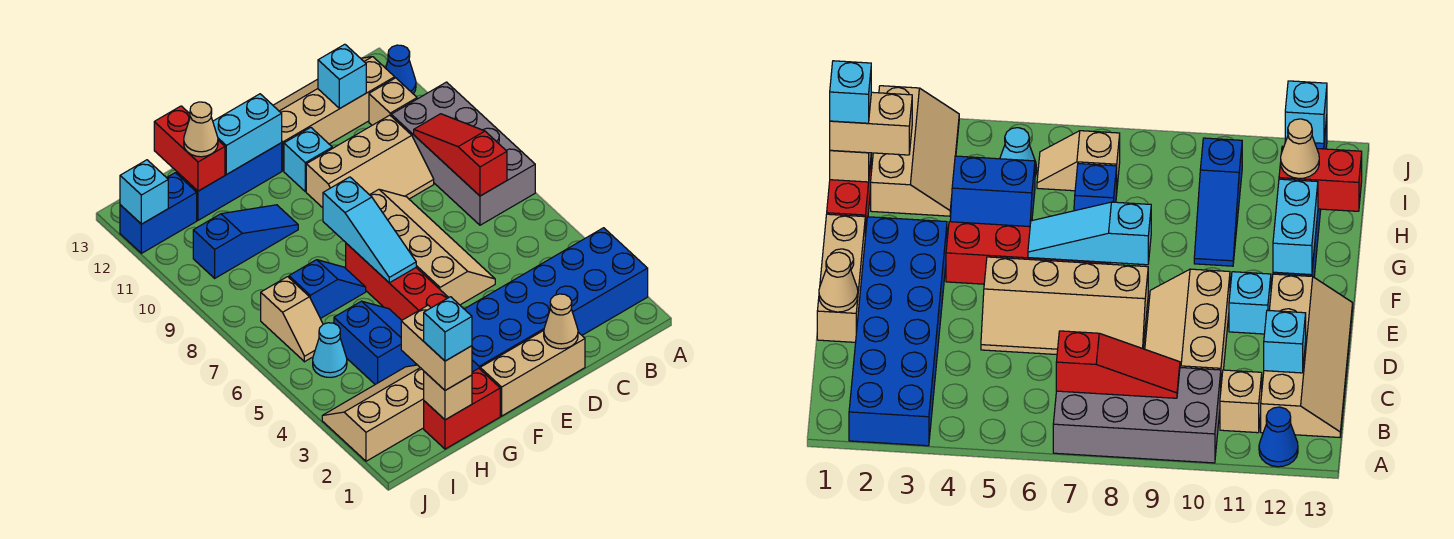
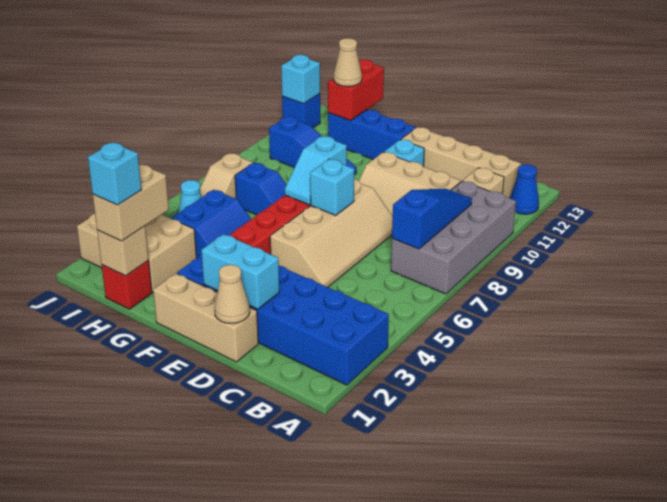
red slope B7:B9 level 2 top 7 -> blue slope B7:B9 level 2 top 7
cyan brick C12 level 2 -> cyan brick E7 level 2
cyan slope F6:F8 level 2 top 8 -> cyan slope F7:F8 level 2 top 8
cyan brick F12:G12 level 2 -> cyan brick D2:E2 level 2
red brick G1:H1 level 1 -> red brick H1 level 1
tan slope H2:J3 level 1 top 2 -> tan brick H2:J3 level 1
blue brick I12:J12 level 1 -> blue brick J12 level 1

